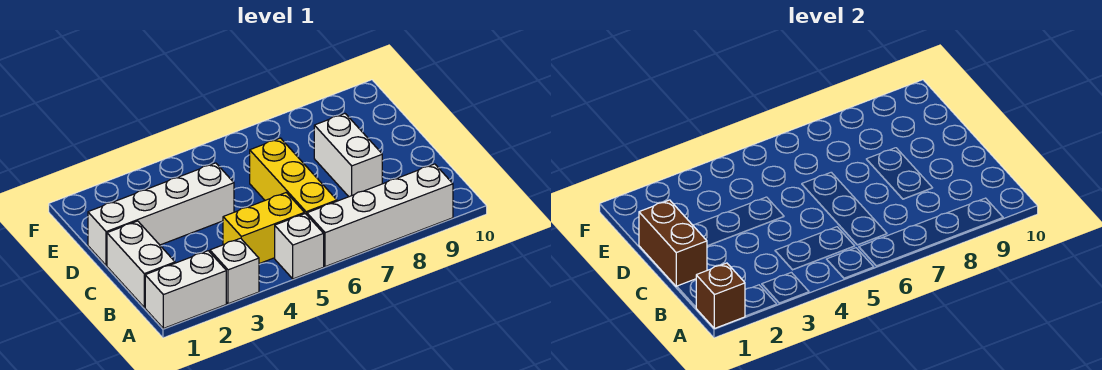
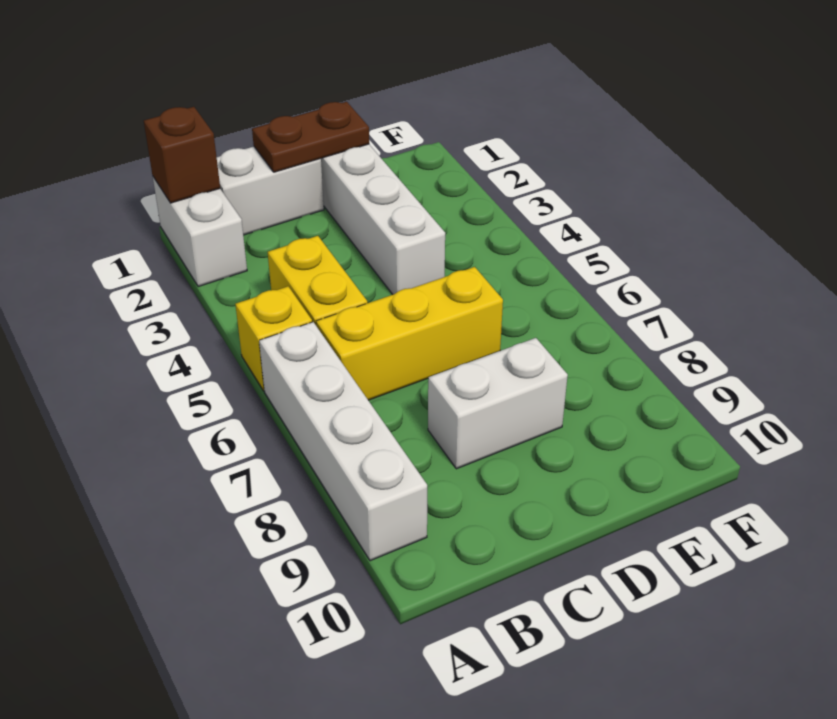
white brick A3 level 1 -> none
white brick A5 level 1 -> yellow brick A5 level 1
brown brick C1:D1 level 2 -> brown plate C1:D1 level 2

